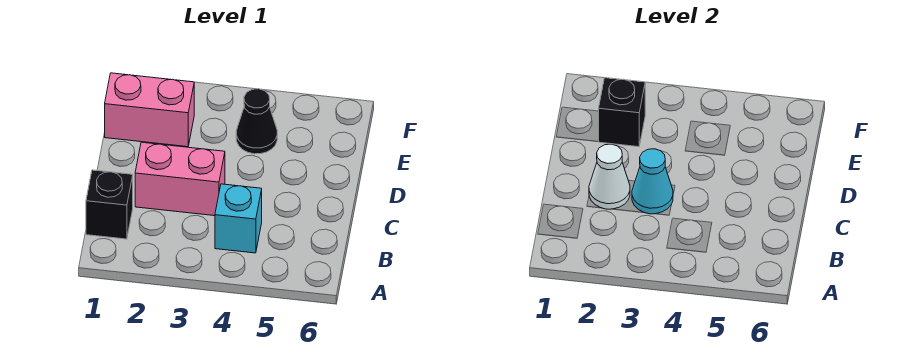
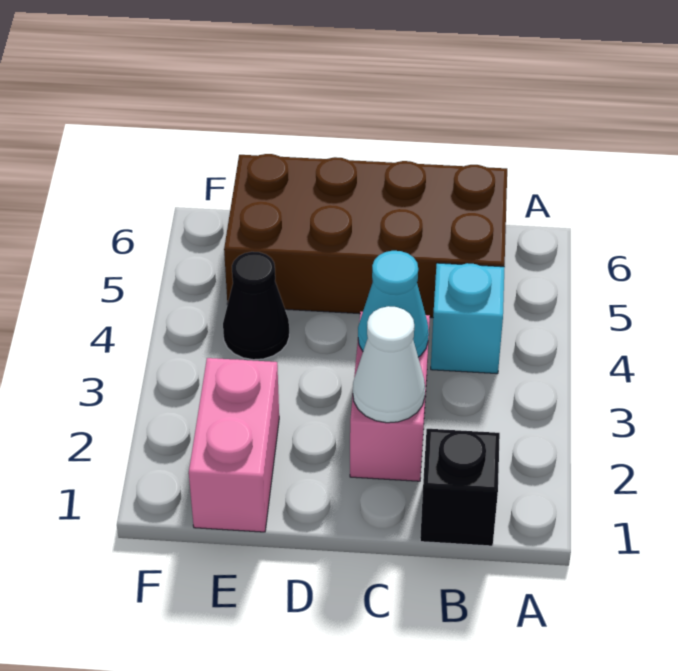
none -> brown brick B5:E6 level 1
black brick E2 level 2 -> none

